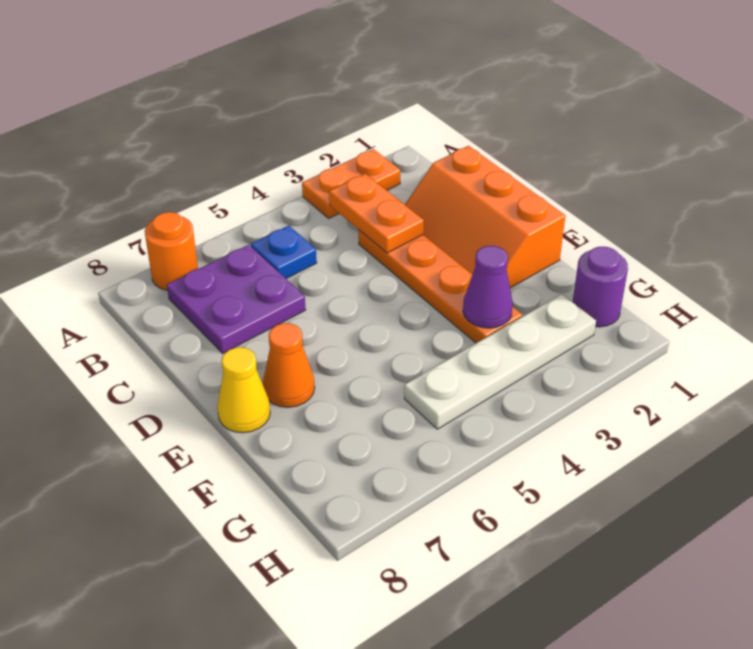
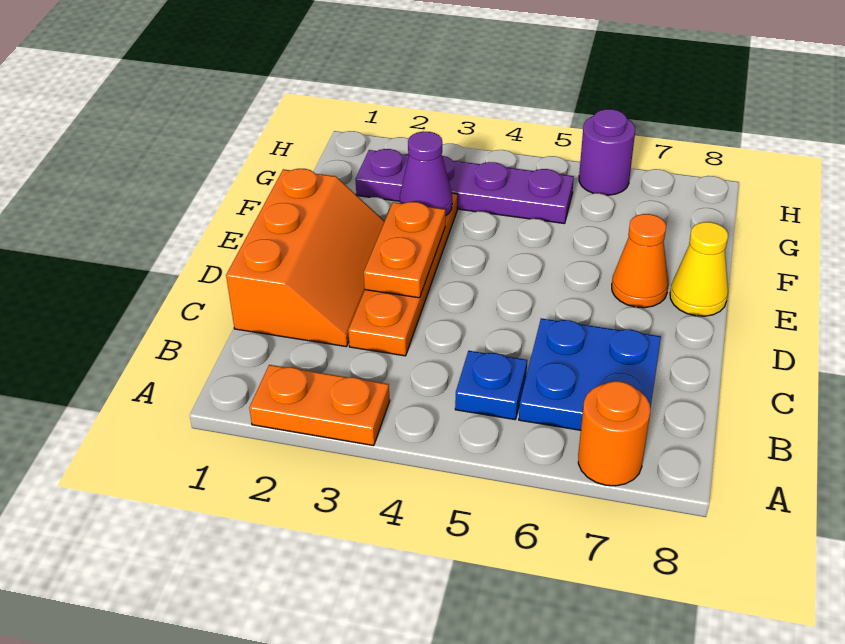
orange plate B3:C3 level 2 -> orange plate D3:E3 level 2
purple plate B6:C7 level 1 -> blue plate B6:C7 level 1
purple round brick G1 level 1 -> purple round brick H6 level 1
white plate G2:G5 level 1 -> purple plate G2:G5 level 1

